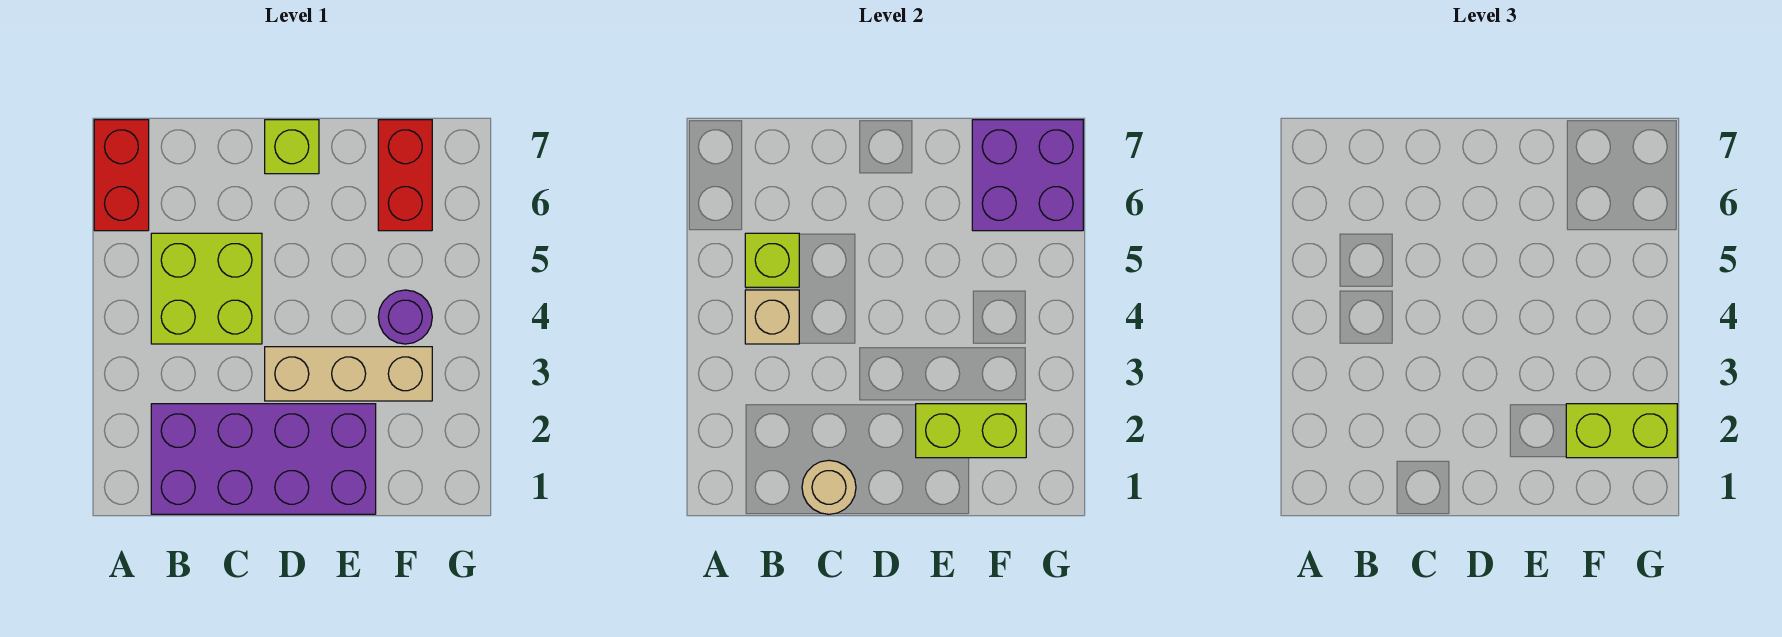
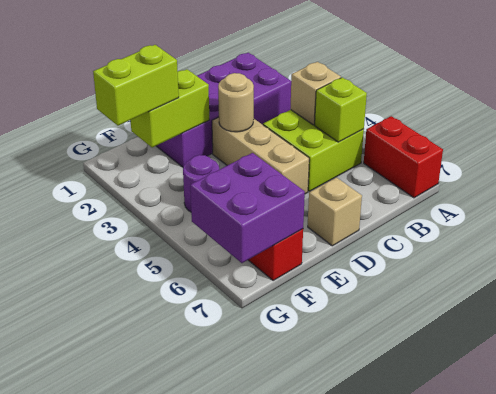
tan round brick C1 level 2 -> tan round brick D3 level 2
tan brick D3:F3 level 1 -> tan brick D3:D5 level 1
lime brick D7 level 1 -> tan brick D7 level 1

